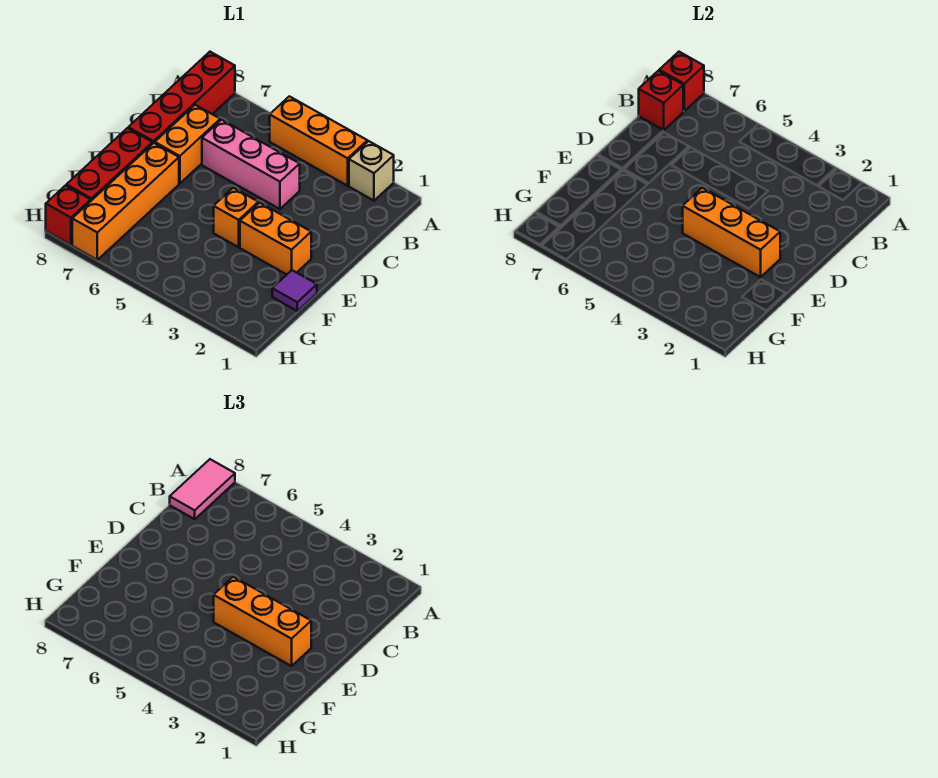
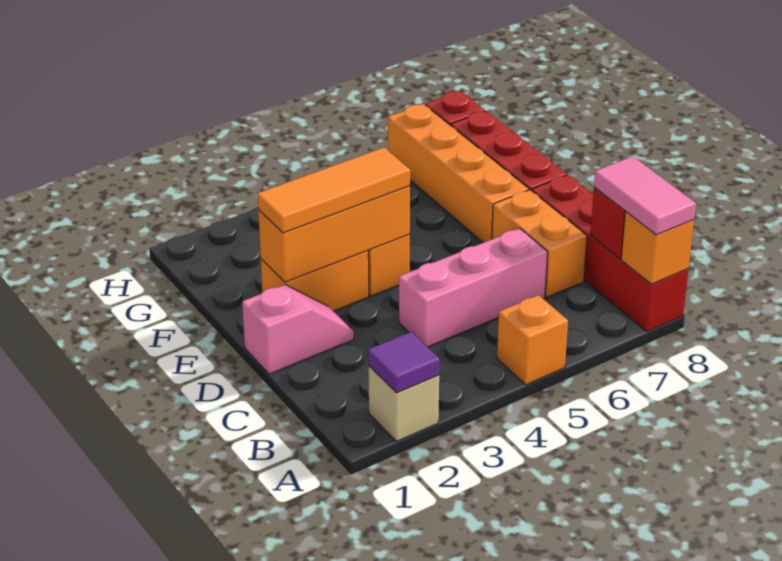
orange brick A3:A5 level 1 -> orange brick A5 level 1
red brick A8 level 2 -> orange brick A8 level 2
none -> pink slope D1:D2 level 1 top 1
orange brick E2:E4 level 3 -> orange tile E2:E4 level 3
purple tile F1 level 1 -> purple tile A2 level 2

